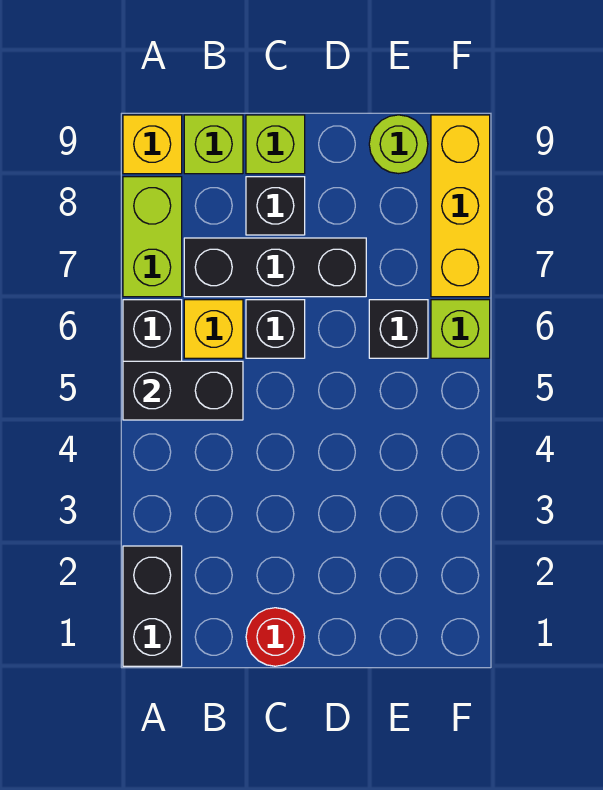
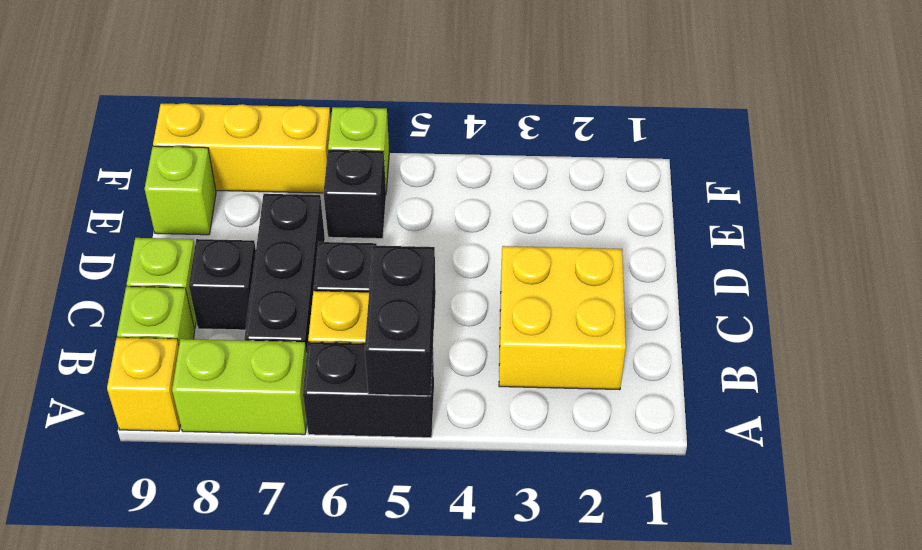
black brick A1:A2 level 1 -> none
none -> yellow brick B2:C3 level 1
red round brick C1 level 1 -> none
lime round brick E9 level 1 -> lime brick E9 level 1

